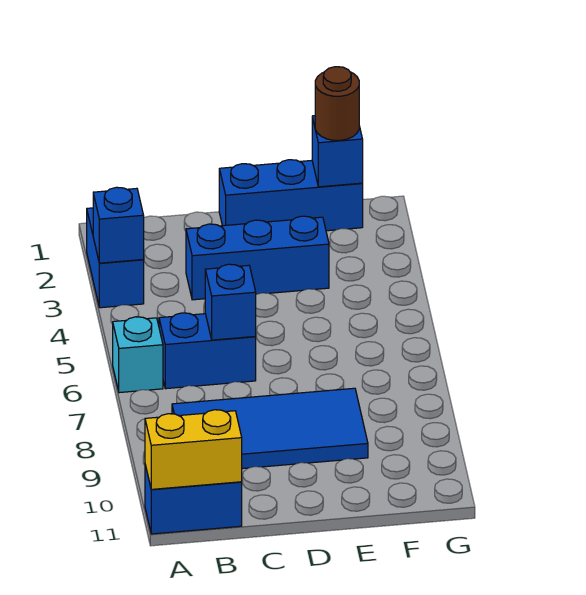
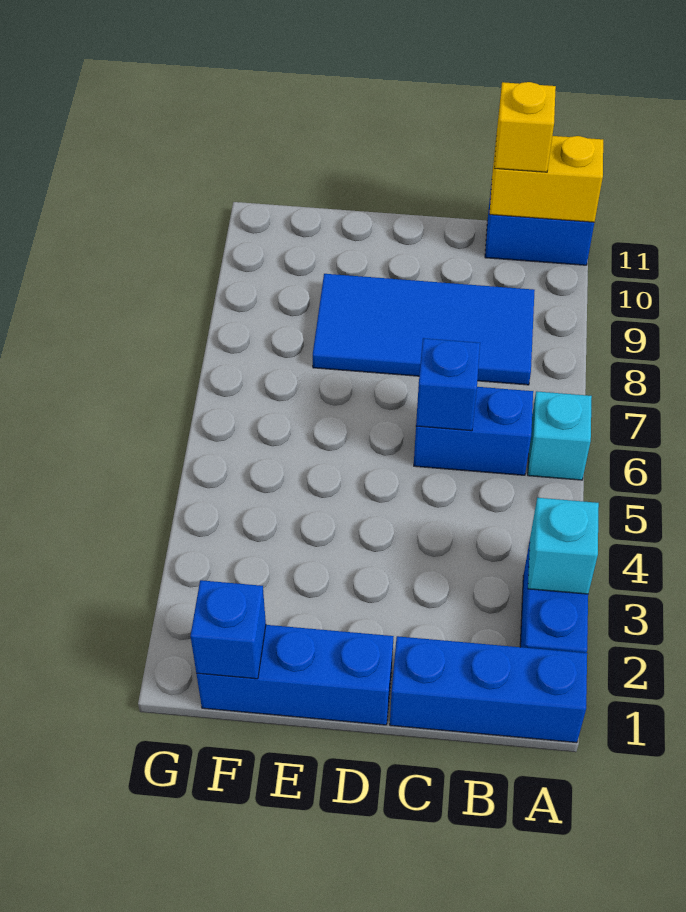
blue brick A3 level 2 -> cyan brick A3 level 2
none -> yellow brick B11 level 3
blue brick C3:E3 level 1 -> blue brick A1:C1 level 1
brown round brick F1 level 3 -> none

